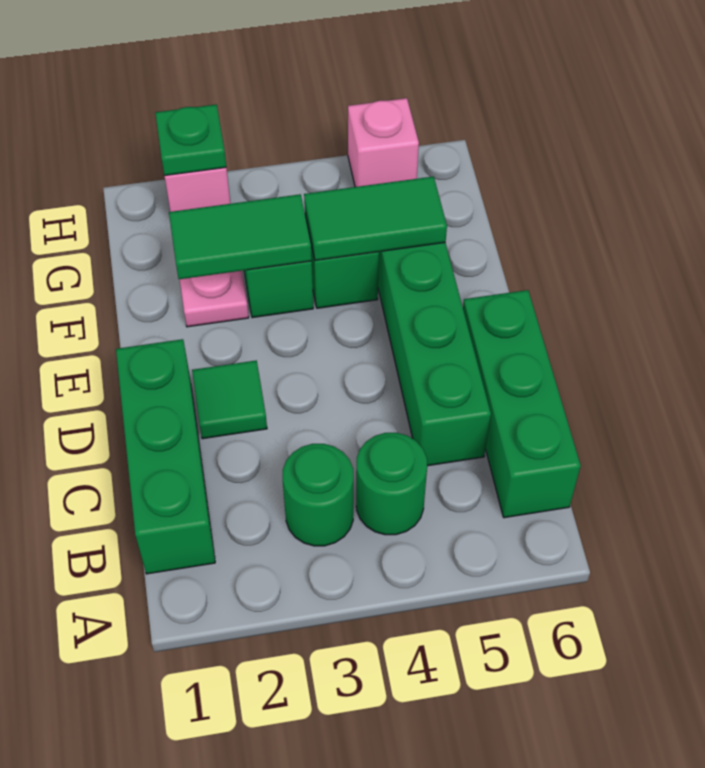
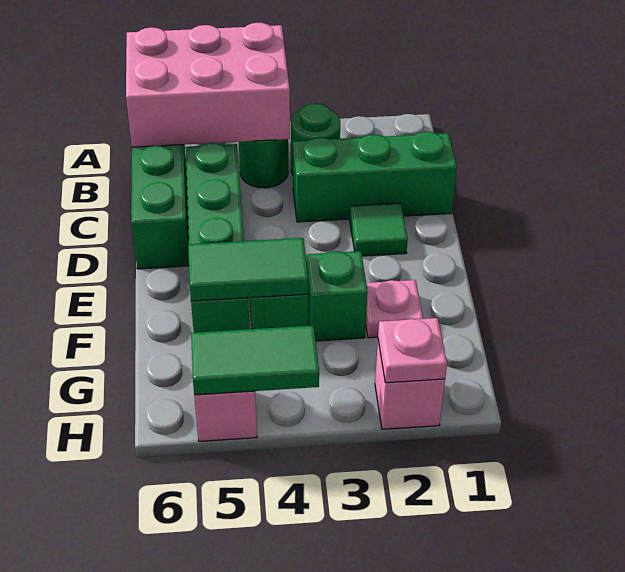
none -> pink brick A4:B6 level 2
green brick B1:D1 level 1 -> green brick C1:C3 level 1
green tile F2:F3 level 2 -> green tile H4:H5 level 2
green plate H2 level 2 -> pink plate H2 level 2

